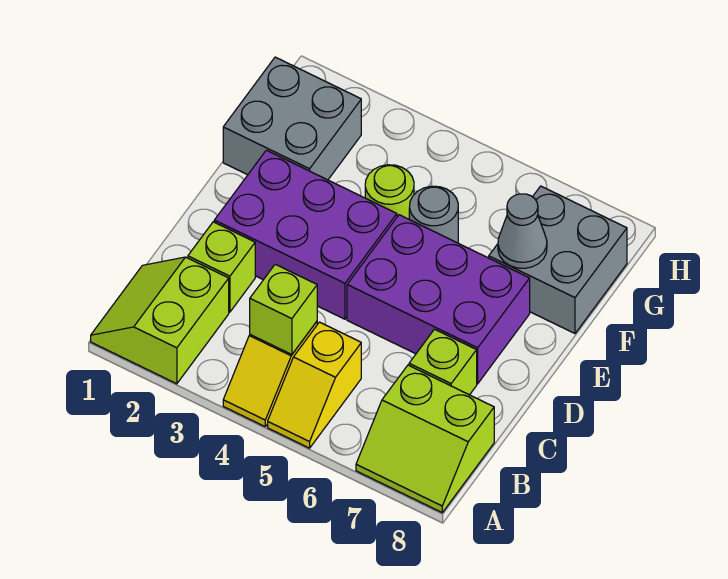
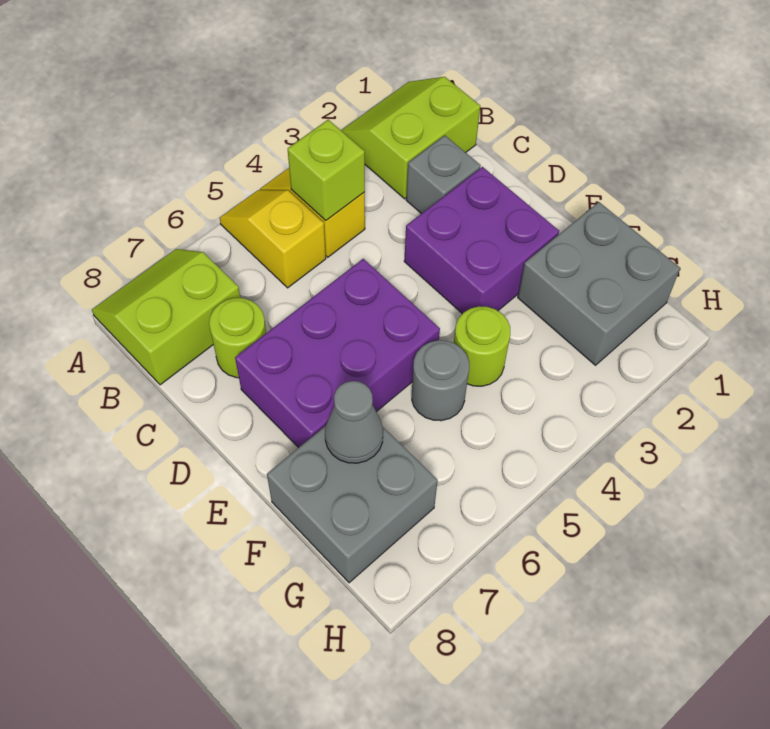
lime slope A1:B2 level 1 top 2 -> lime slope A1:B2 level 1 top B
lime brick C2 level 1 -> grey brick C2 level 1
lime brick C7 level 1 -> lime round brick C7 level 1
purple brick D2:E4 level 1 -> purple brick D2:E3 level 1

